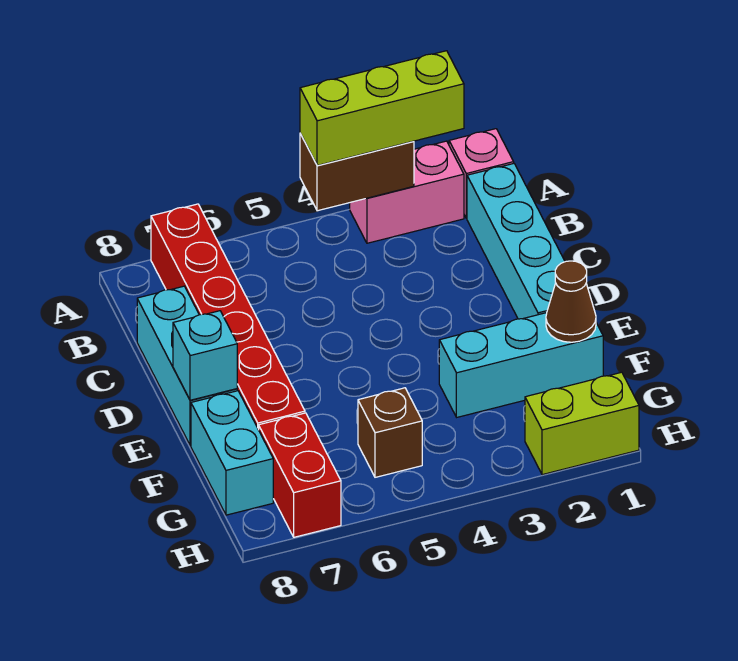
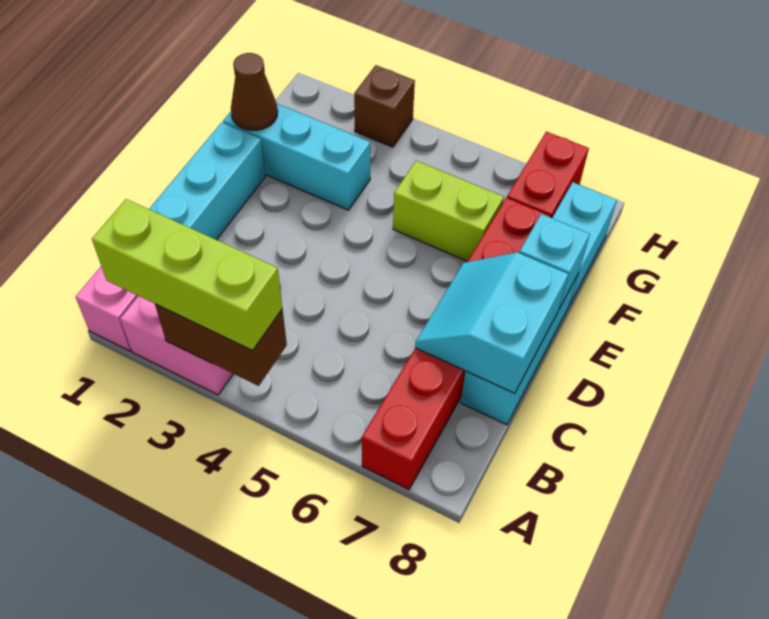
none -> cyan slope C7:D8 level 2 top 8
brown brick G5 level 1 -> brown brick H3 level 1
lime brick H1:H2 level 1 -> lime brick F5:F6 level 1

